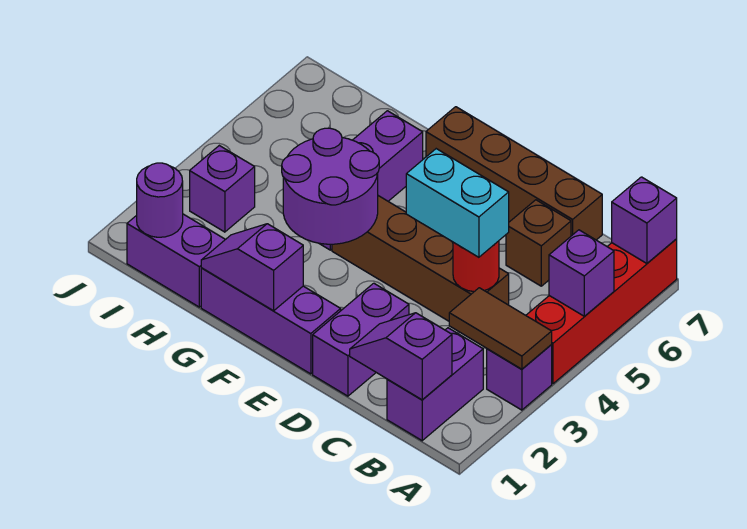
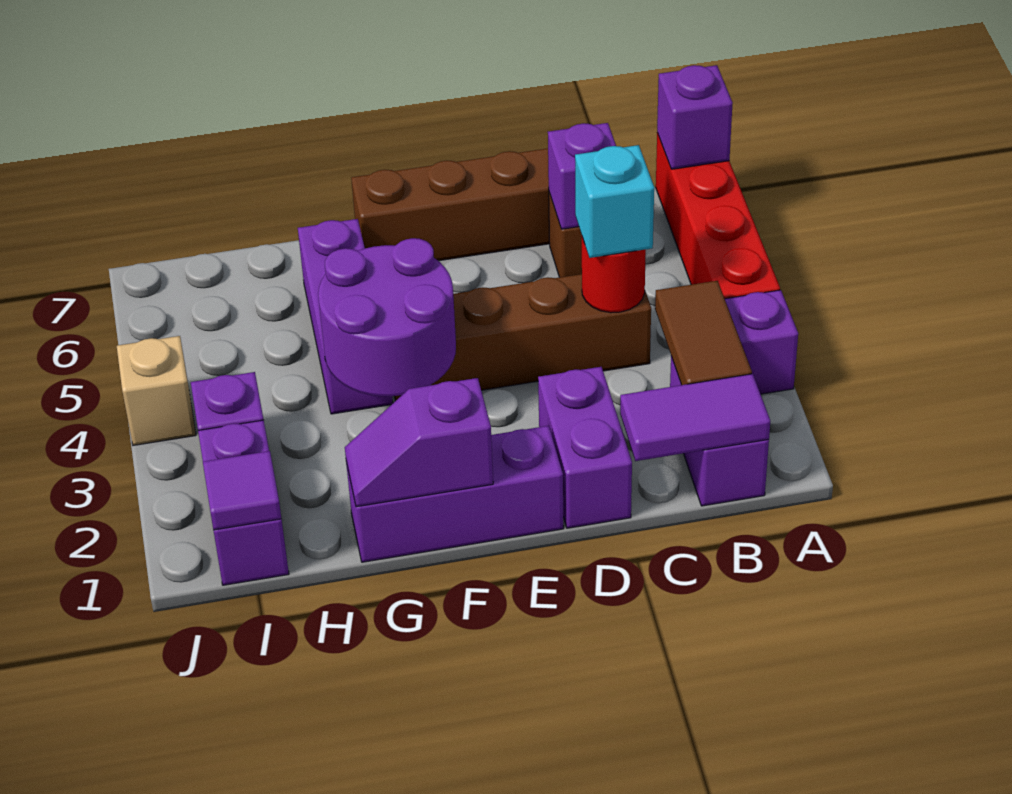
brown tile A3:B3 level 2 -> brown tile B2:B3 level 2
purple brick A5 level 2 -> purple brick C6 level 2
purple slope B1:C1 level 2 top B -> purple tile B1:C1 level 2
cyan brick C4:D4 level 3 -> cyan brick C4 level 3
purple brick H1:I1 level 1 -> purple brick I1:I2 level 1
purple round brick I1 level 2 -> purple tile I1 level 2
none -> tan brick J4 level 1

